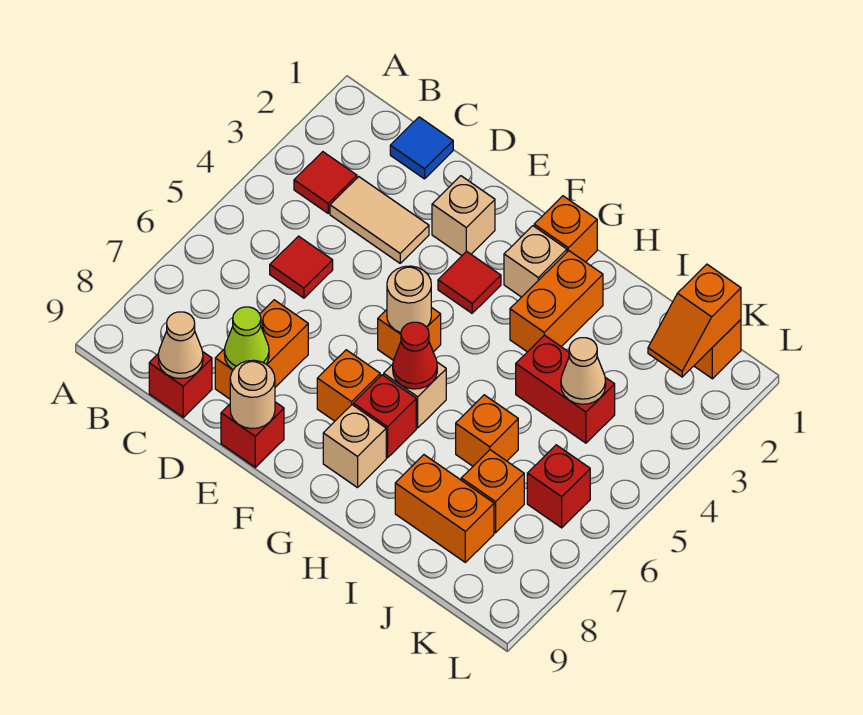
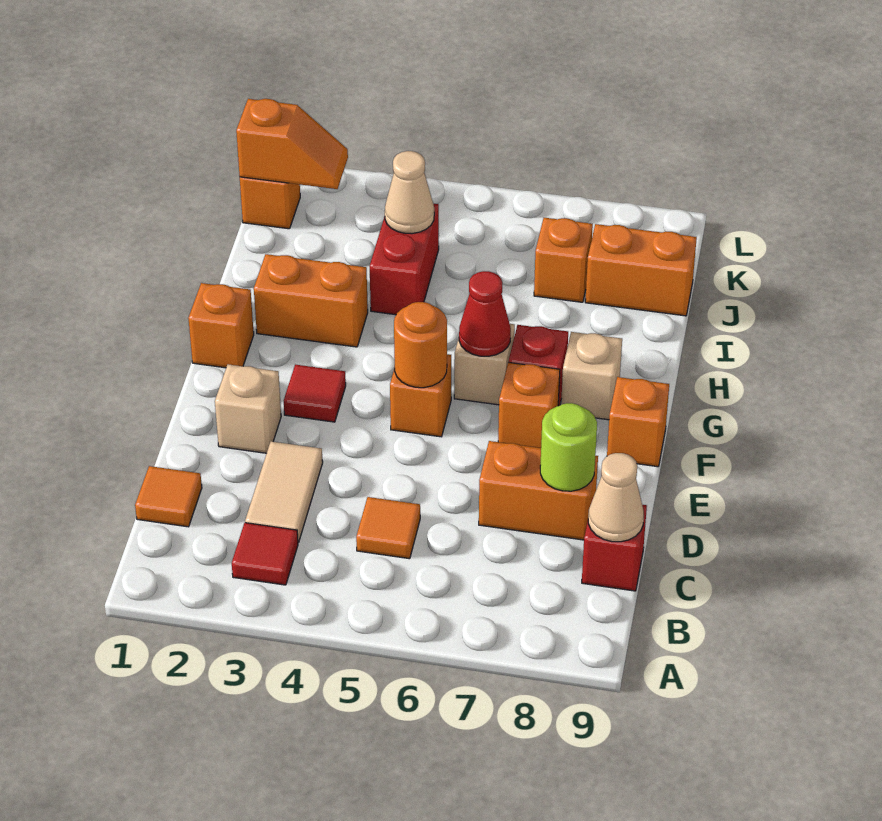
blue tile C1 level 1 -> orange tile C1 level 1
red tile C5 level 1 -> orange tile C5 level 1
lime cone D8 level 2 -> lime round brick D8 level 2
red brick E9 level 1 -> none
tan round brick E9 level 2 -> none
tan round brick F5 level 2 -> orange round brick F5 level 2
tan brick G2 level 1 -> none
orange brick I6 level 1 -> orange brick F9 level 1
orange brick I8:J8 level 1 -> orange brick J8:J9 level 1
red brick K6 level 1 -> none

